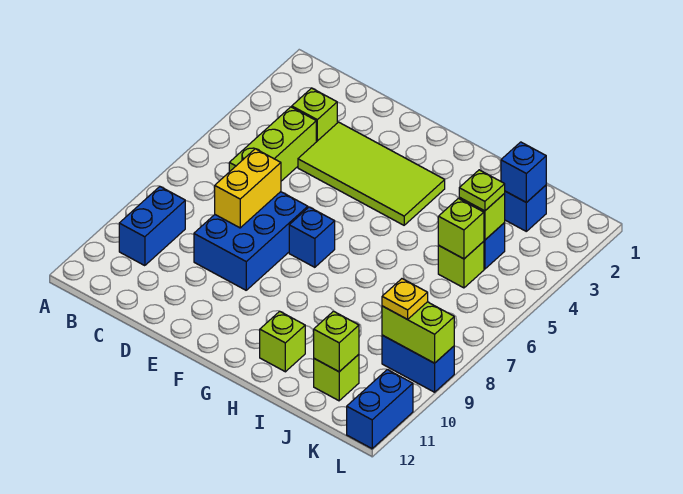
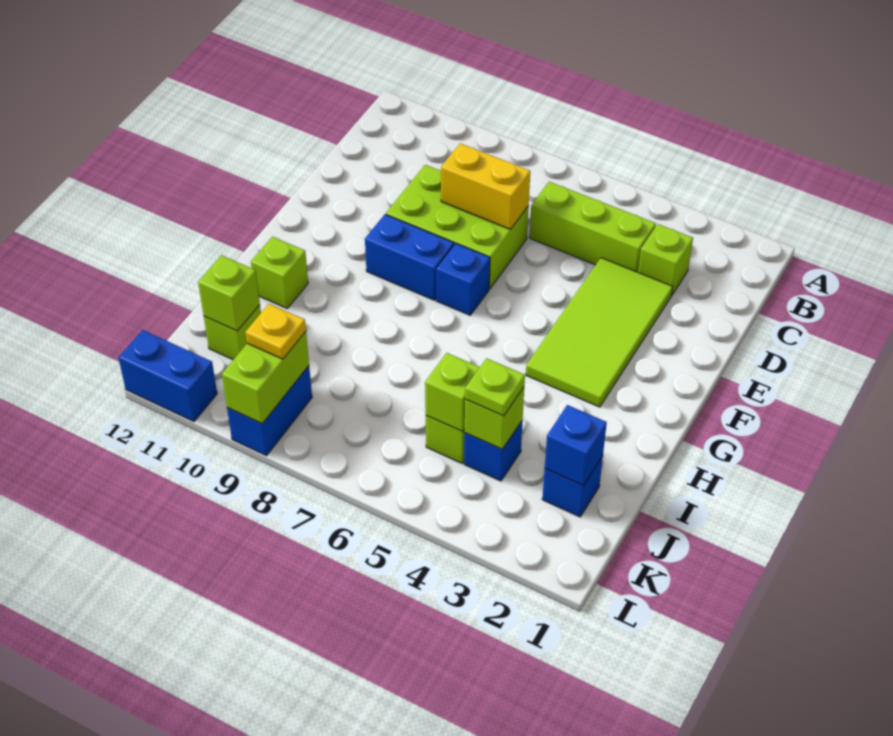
blue brick B9:B10 level 1 -> blue brick F8:F9 level 1
blue brick D7:E9 level 1 -> lime brick D7:E9 level 1

